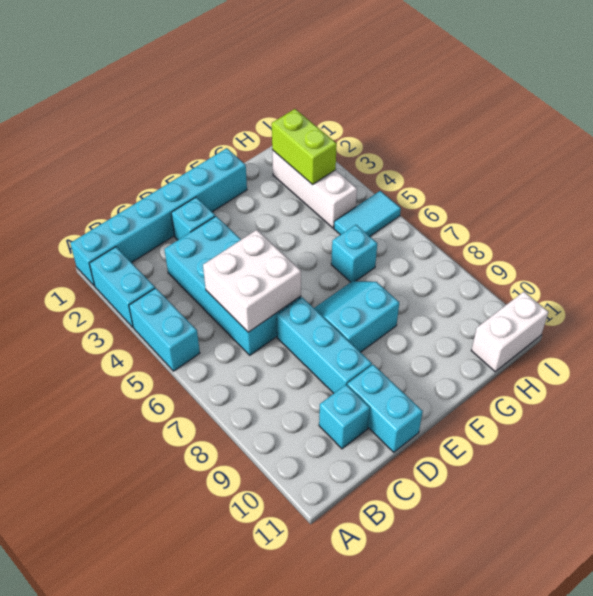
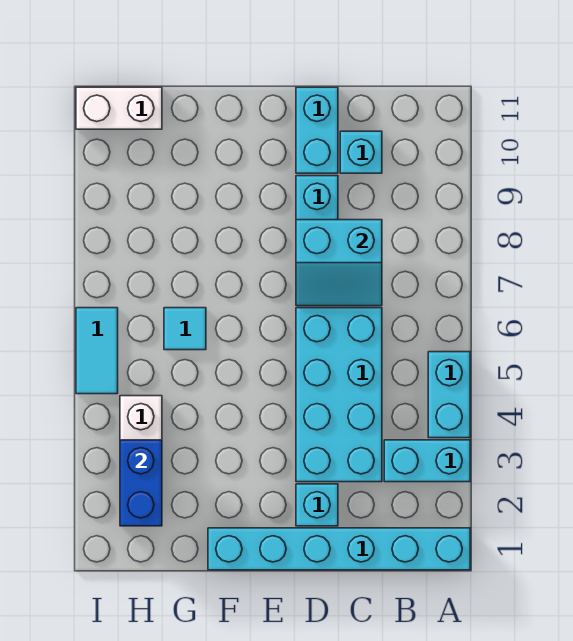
cyan brick A2:A3 level 1 -> cyan brick A3:B3 level 1
white brick C5:D6 level 2 -> none
cyan slope E7:F8 level 1 top 8 -> cyan slope C7:D8 level 2 top 8
cyan brick G6 level 1 -> cyan tile G6 level 1
lime brick H2:H3 level 2 -> blue brick H2:H3 level 2
cyan tile H5:I5 level 1 -> cyan tile I5:I6 level 1

